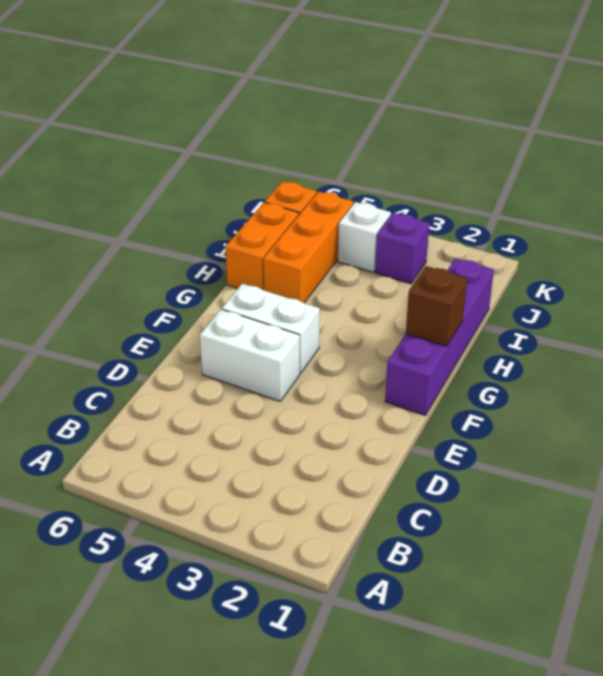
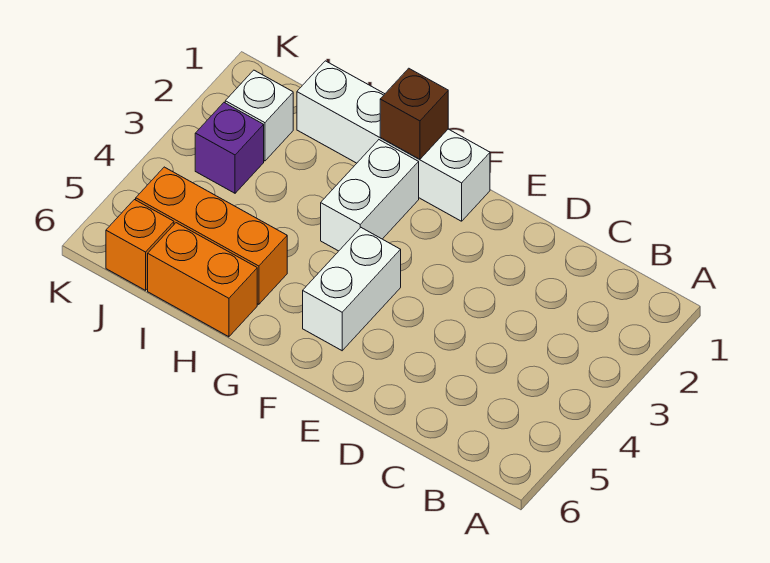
white brick E4:E5 level 1 -> white brick G2:G3 level 1
purple brick F1:I1 level 1 -> white brick F1:I1 level 1
white brick J4 level 1 -> white brick J2 level 1

